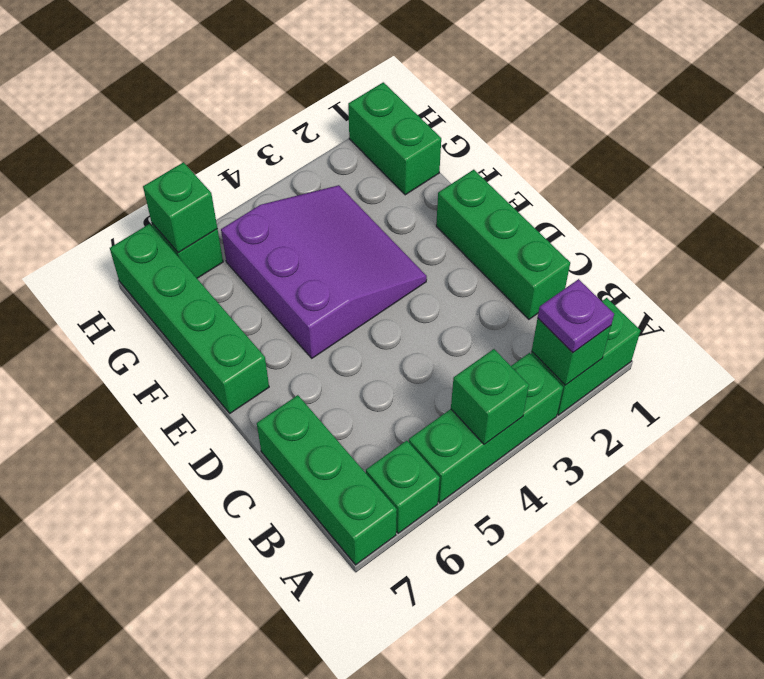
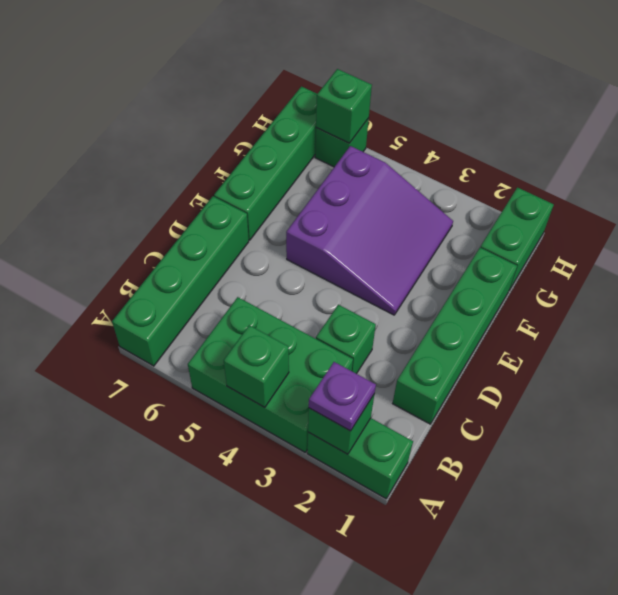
green brick A3:A5 level 1 -> green brick A3:B5 level 1
green brick A6 level 1 -> green brick C3 level 1
green brick A7:C7 level 1 -> green brick A7:D7 level 1
green brick C1:E1 level 1 -> green brick C1:F1 level 1

